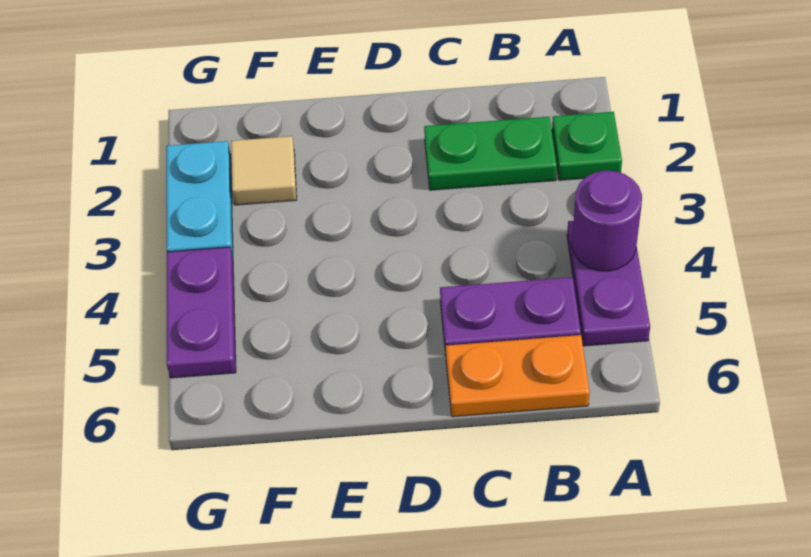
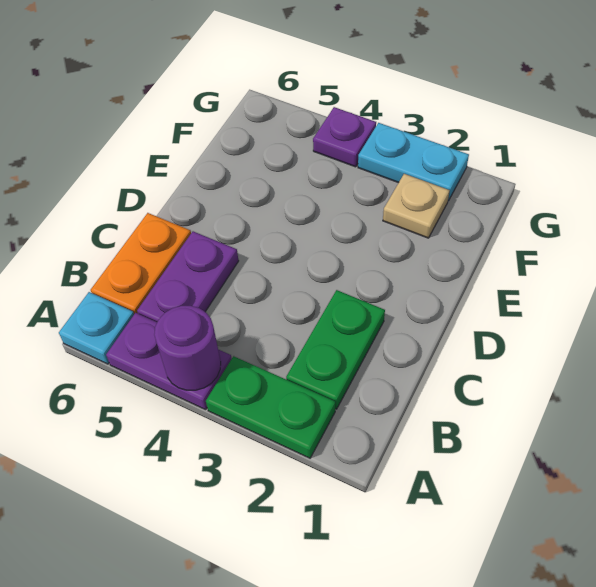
green plate A2 level 1 -> green plate A2:A3 level 1
none -> cyan plate A6 level 1
tan tile F2 level 1 -> tan plate F2 level 1
purple plate G4:G5 level 1 -> purple plate G4 level 1

